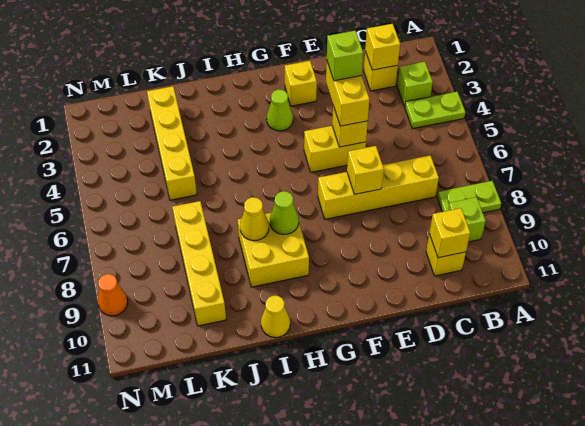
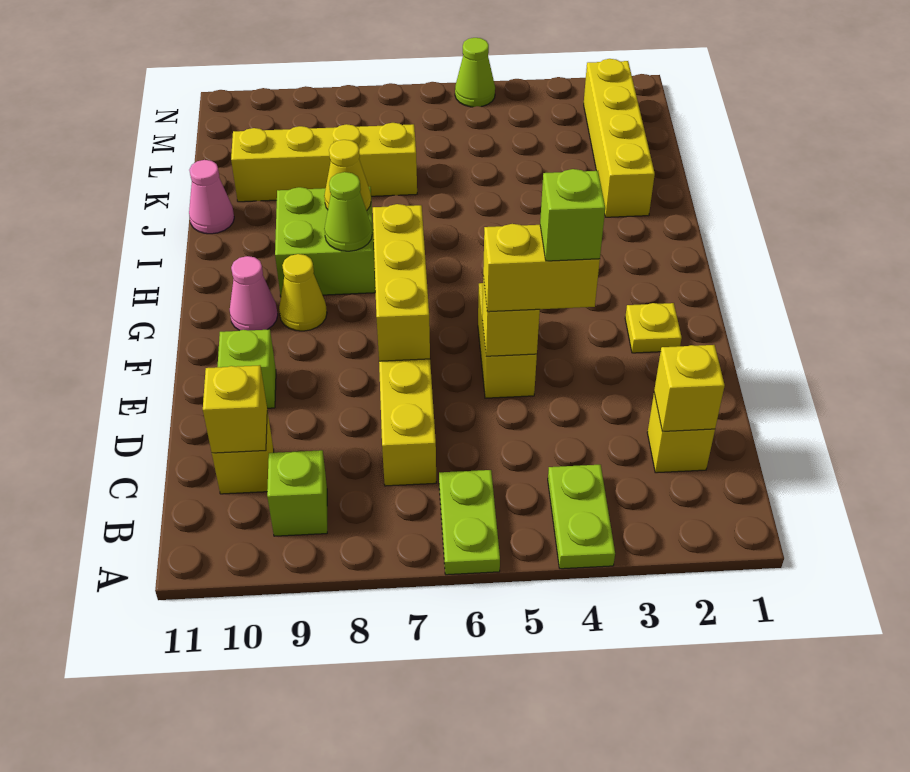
lime plate A8:B8 level 1 -> lime plate A6:B6 level 1
lime brick B3 level 1 -> lime brick E10 level 1
yellow brick E7 level 2 -> yellow brick E7:G7 level 2
yellow brick F2 level 1 -> yellow plate F2 level 1
lime cone G3 level 1 -> lime cone N5 level 1
none -> pink cone G10 level 1
yellow brick H8:I9 level 1 -> lime brick H8:I9 level 1
yellow cone I11 level 1 -> yellow cone G9 level 1
none -> pink cone J11 level 1
yellow brick K2:K5 level 1 -> yellow brick J2:M2 level 1
orange cone N9 level 1 -> none

